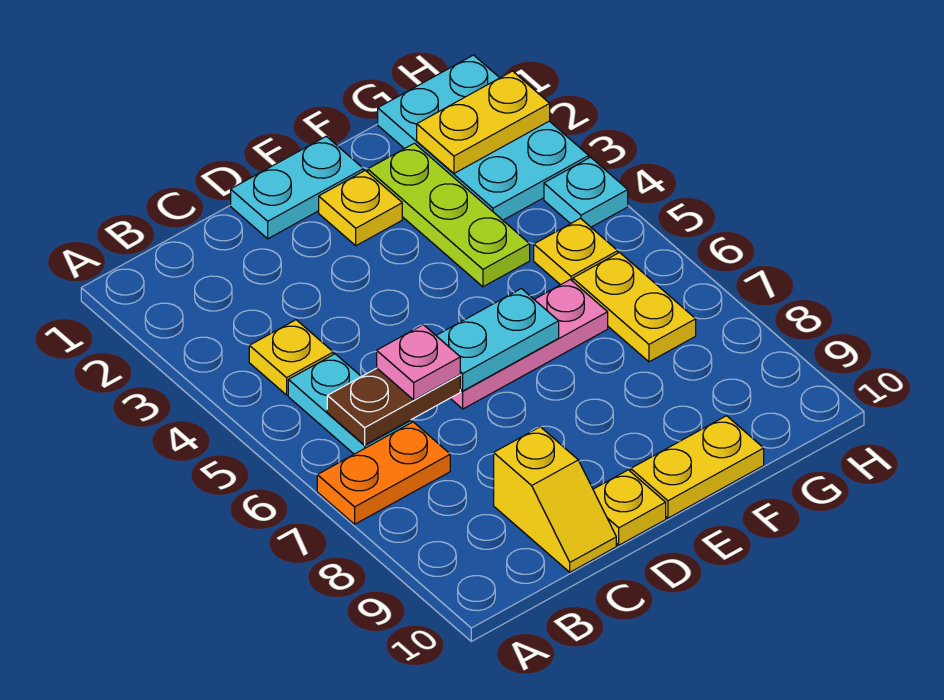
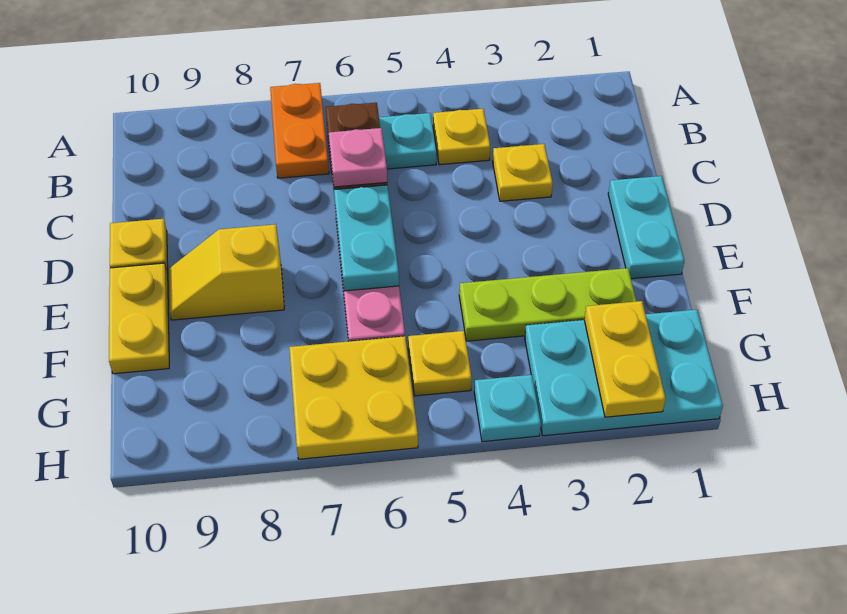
yellow slope C9:C10 level 1 top 9 -> yellow slope E8:E9 level 1 top 8
yellow plate E2 level 1 -> yellow plate C3 level 1
yellow plate G6:G7 level 1 -> yellow plate G6:H7 level 1

